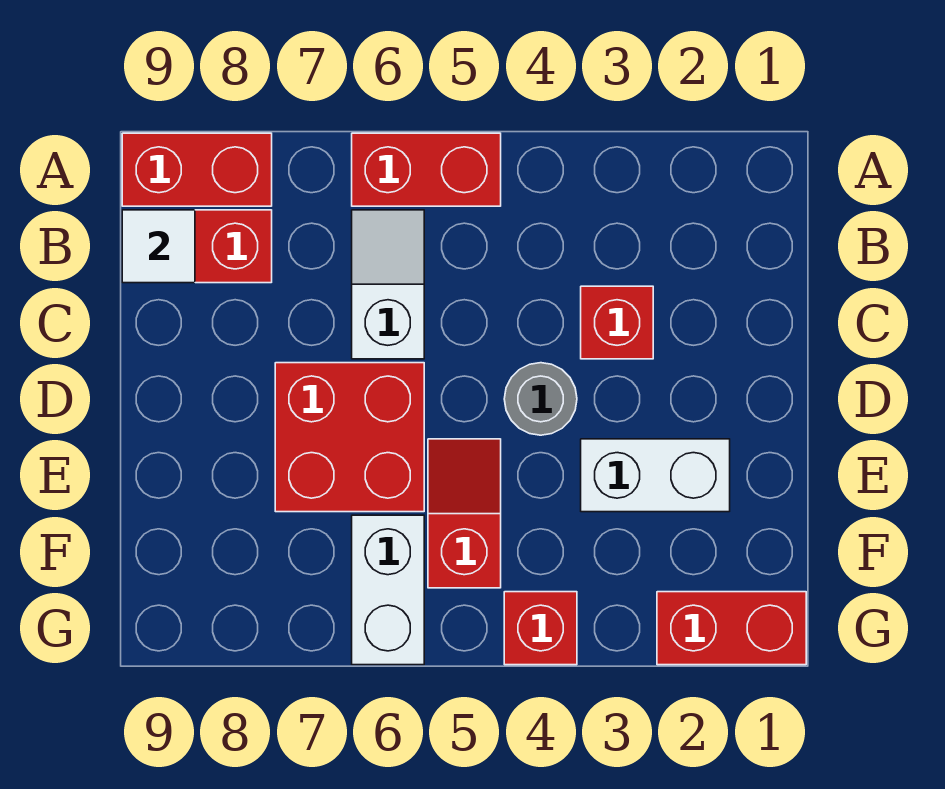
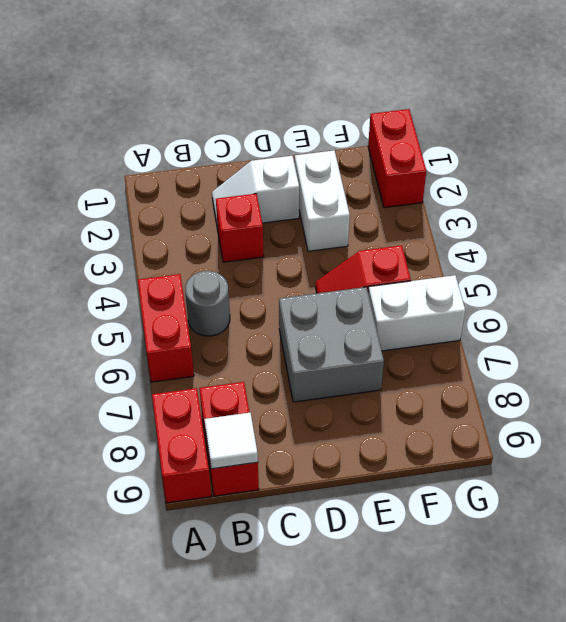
white slope B6:C6 level 1 top C -> white slope C2:D2 level 1 top D
grey round brick D4 level 1 -> grey round brick B5 level 1
red brick D6:E7 level 1 -> grey brick D6:E7 level 1
red brick G4 level 1 -> none

